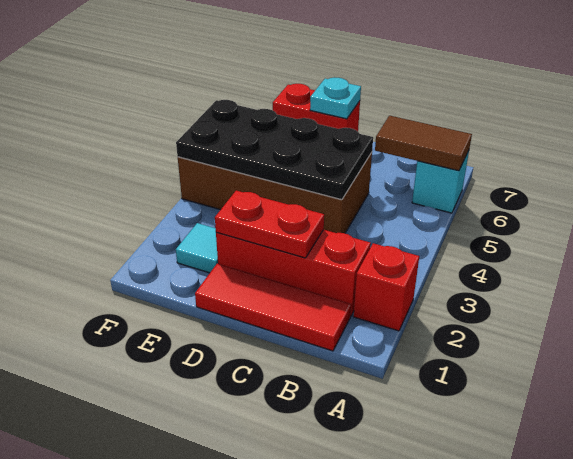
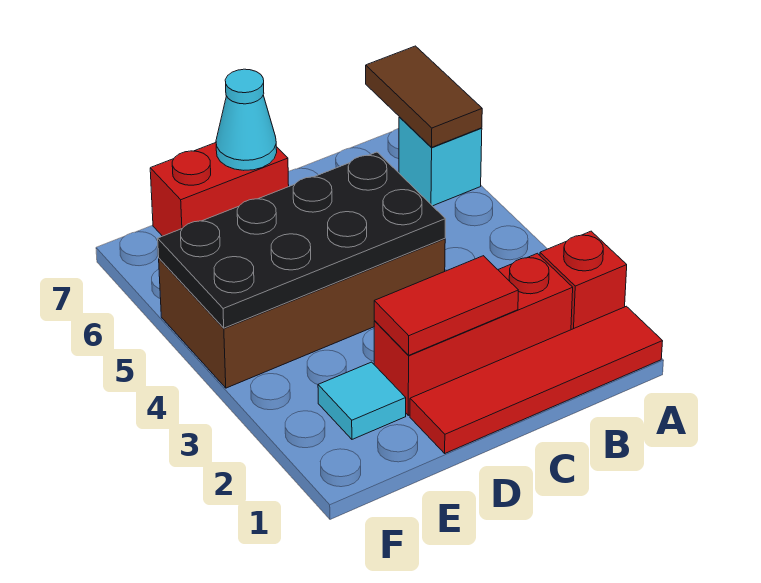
brown tile A6:B6 level 2 -> brown tile A6:A7 level 2
red tile B1:D1 level 1 -> red tile A1:D1 level 1
red plate C2:D2 level 2 -> red tile C2:D2 level 2
cyan plate D7 level 2 -> cyan cone D7 level 2

